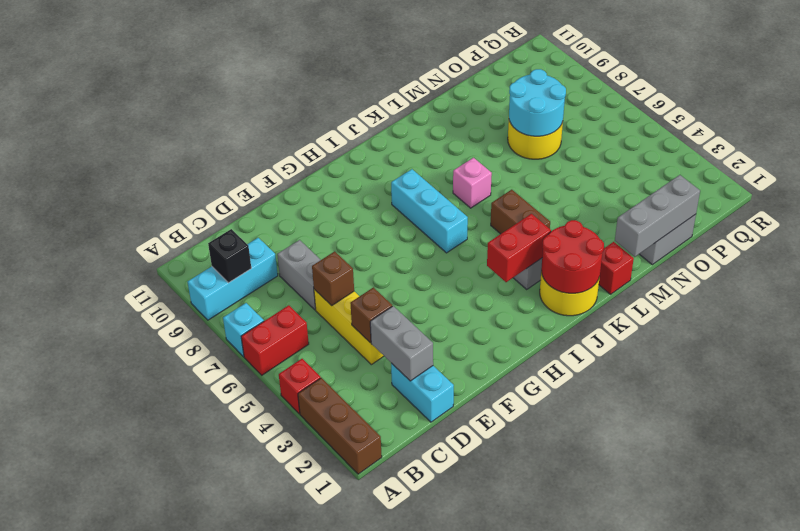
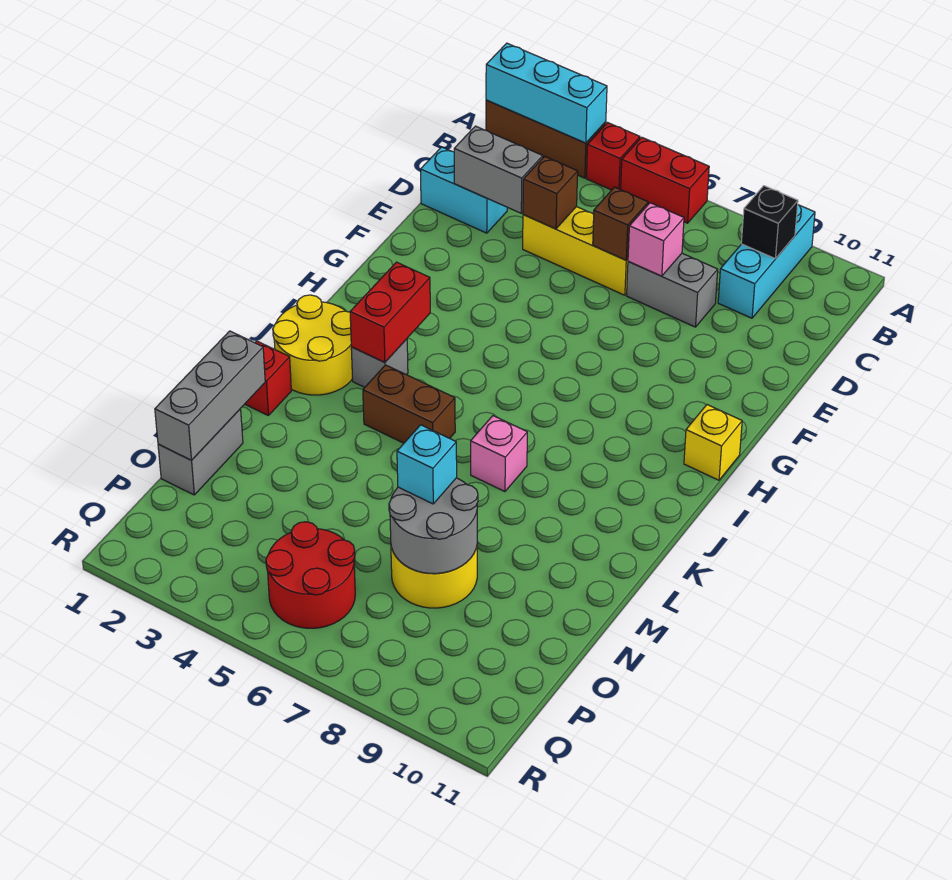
red brick A6:B6 level 1 -> red brick A5:A6 level 1
cyan brick A7 level 1 -> cyan brick N7 level 3
none -> pink brick D7 level 2
none -> yellow brick H11 level 1
cyan brick I6:I8 level 1 -> cyan brick A1:A3 level 2
red round brick J1:K2 level 2 -> red round brick P5:Q6 level 1
cyan round brick N7:O8 level 2 -> grey round brick N7:O8 level 2

